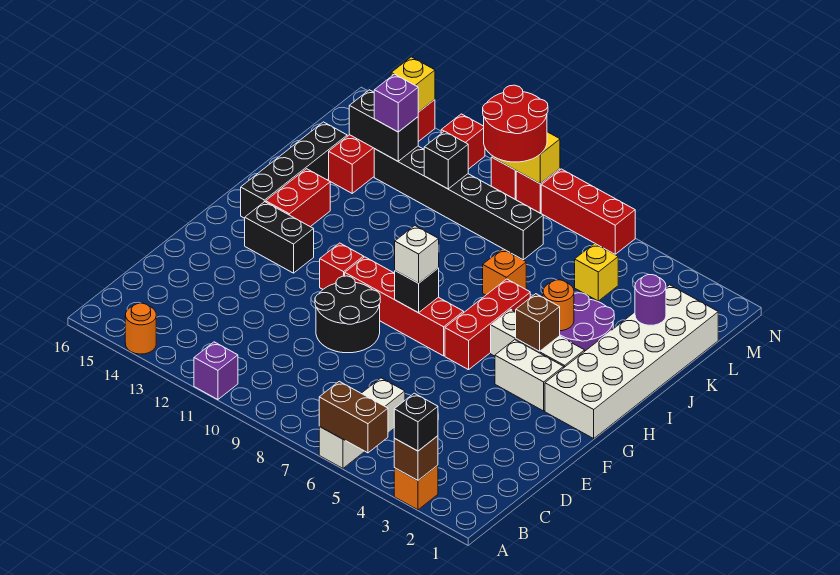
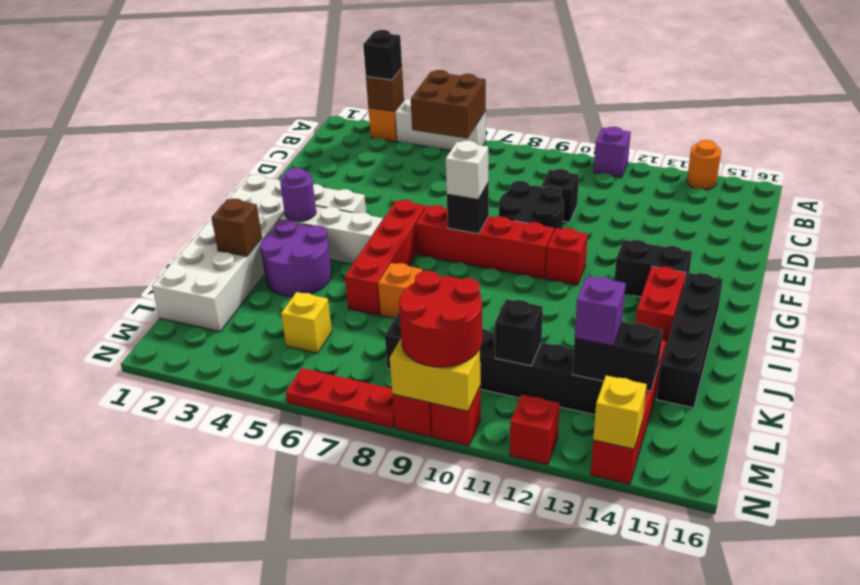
brown brick A5:A6 level 2 -> brown brick A5:B6 level 2
white brick A6:C6 level 1 -> white brick A4:A6 level 1
none -> black brick D10 level 1
red brick G6:I6 level 1 -> red brick G6:J6 level 1
brown brick H4 level 2 -> brown brick J2 level 2
orange round brick I4 level 2 -> none
purple round brick K2 level 2 -> purple round brick H3 level 2
red brick N6:N8 level 1 -> red plate N6:N8 level 1

